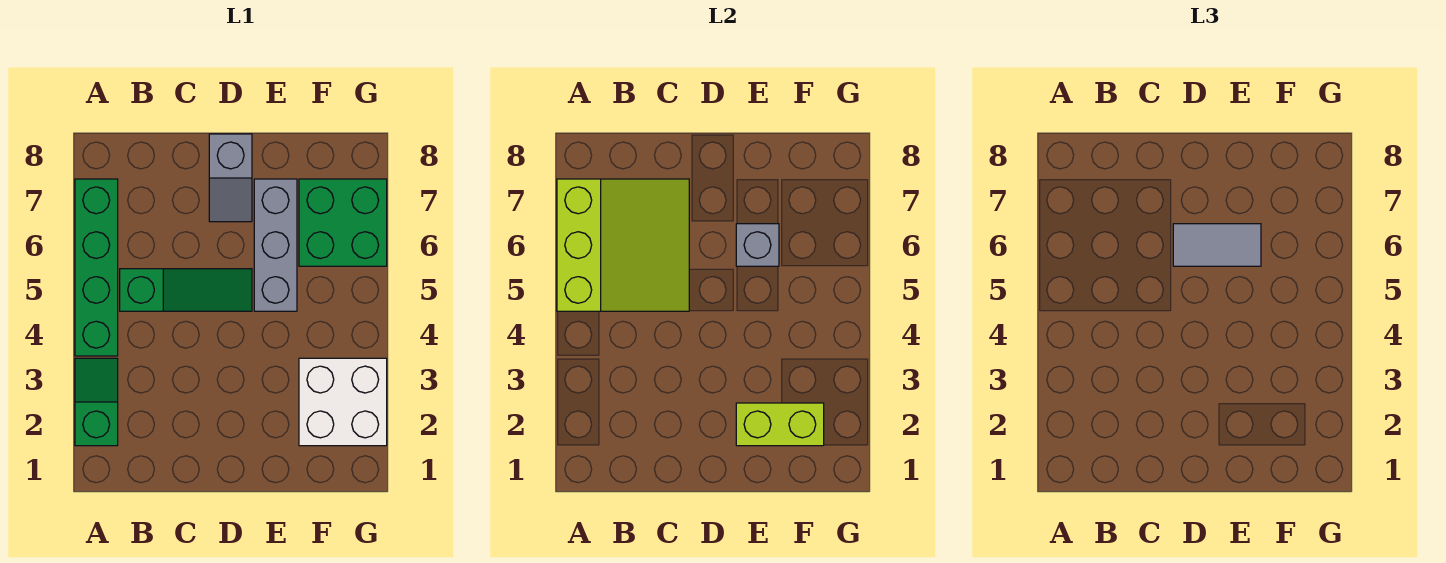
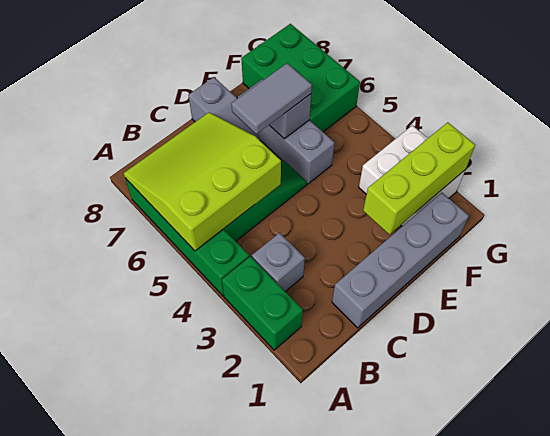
green slope A2:A3 level 1 top 2 -> green brick A2:A3 level 1
lime slope A5:C7 level 2 top A -> lime slope A5:C7 level 2 top 5
none -> grey brick B3 level 1
none -> grey brick C1:F1 level 1
lime brick E2:F2 level 2 -> lime brick E2:G2 level 2
green brick F6:G7 level 1 -> green brick F6:G8 level 1

